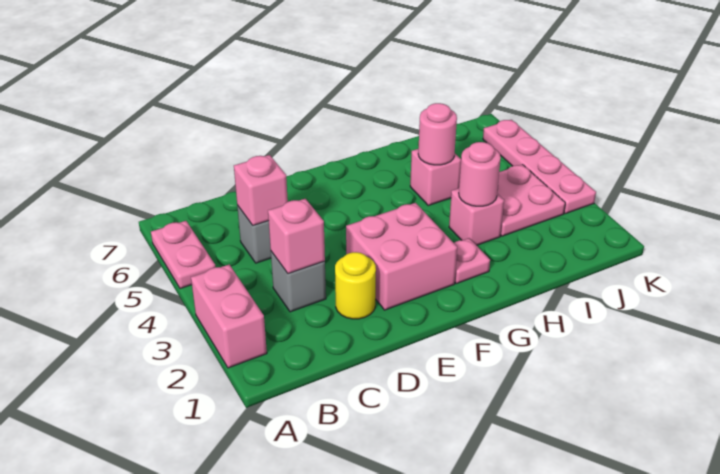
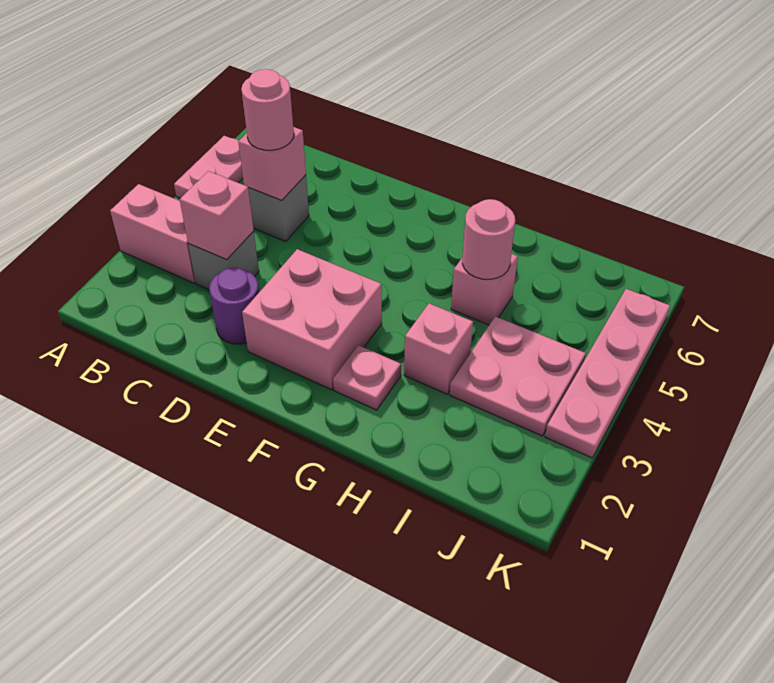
pink brick A2:A3 level 1 -> pink brick A3:B3 level 1
yellow round brick D2 level 1 -> purple round brick D2 level 1
pink round brick H3 level 2 -> pink round brick C5 level 3

